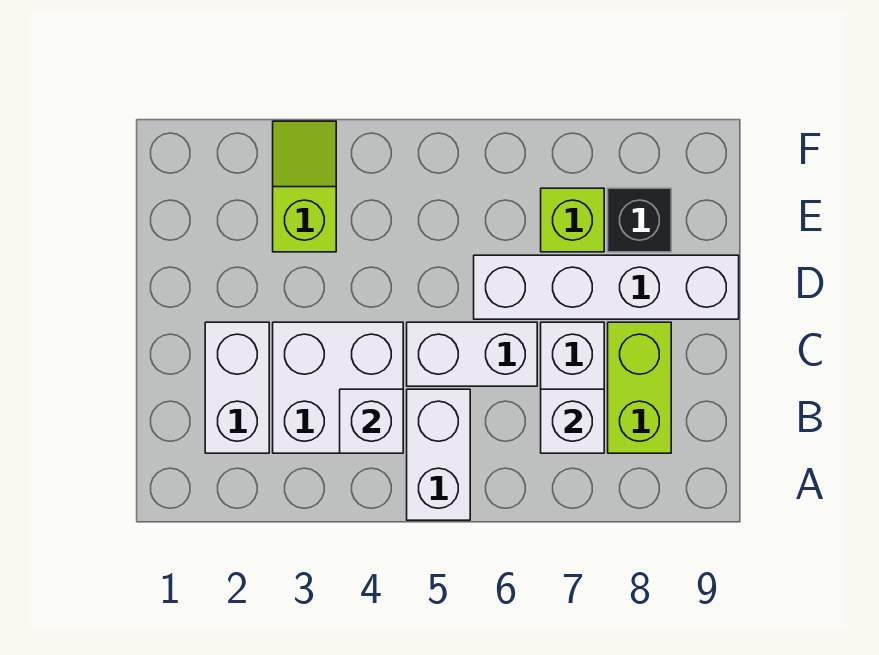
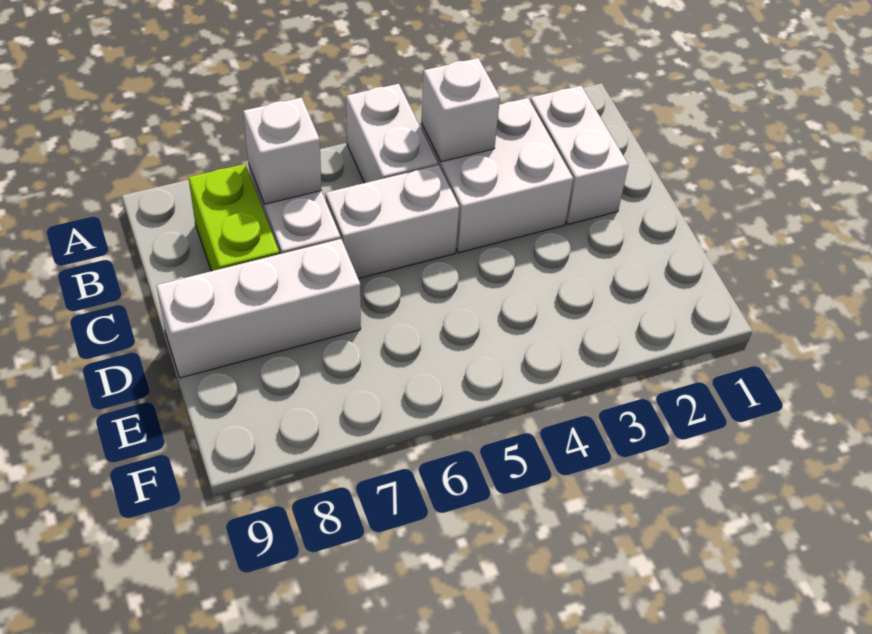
white brick D6:D9 level 1 -> white brick D7:D9 level 1
lime slope E3:F3 level 1 top E -> none
lime brick E7 level 1 -> none
black brick E8 level 1 -> none

